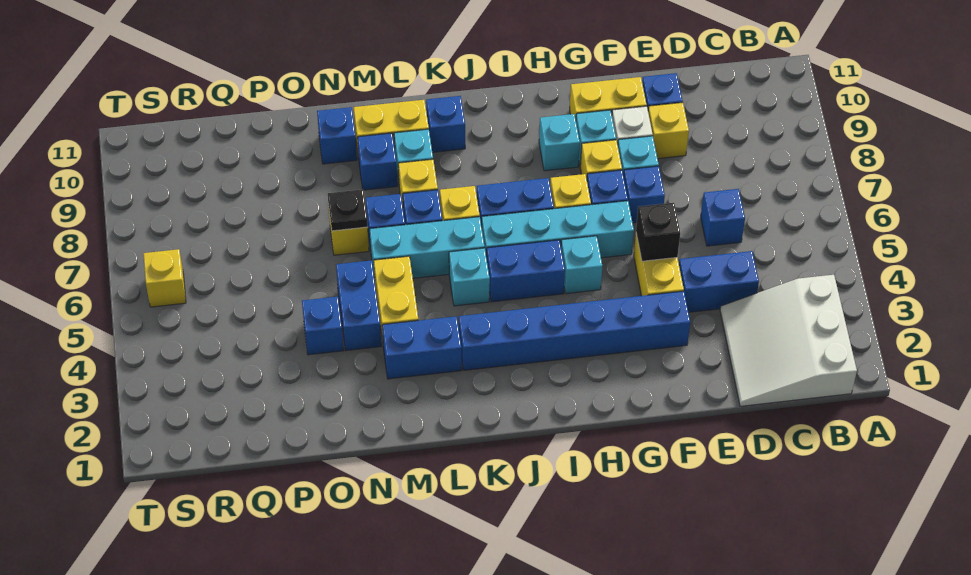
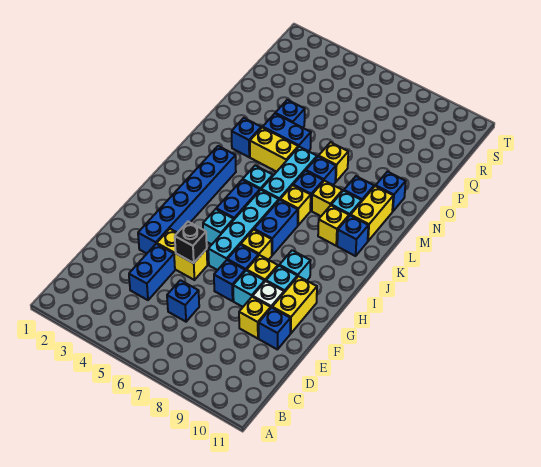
white slope B1:D3 level 1 top B -> none
blue brick L3:M3 level 1 -> blue brick M3 level 1
black plate N7 level 2 -> none
yellow brick S6 level 1 -> yellow brick K9 level 1

